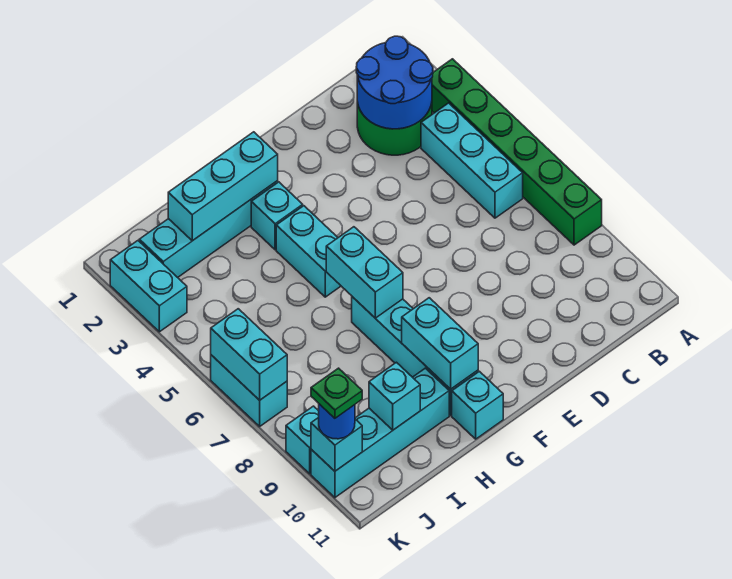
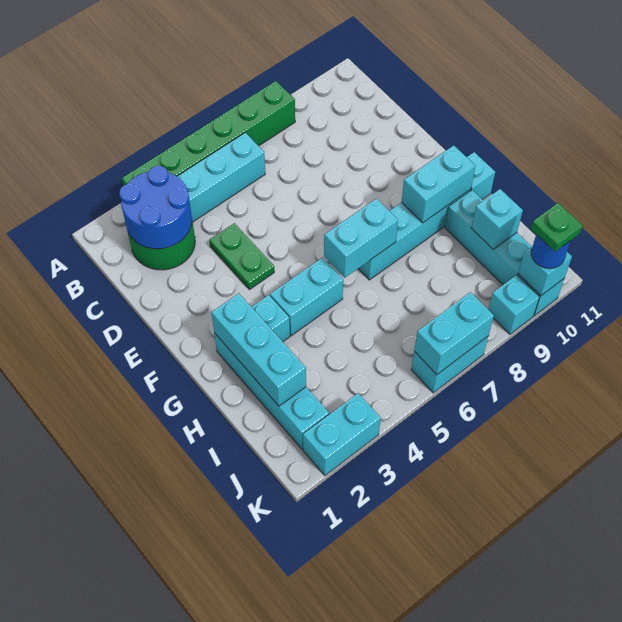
none -> green plate D4:E4 level 1

